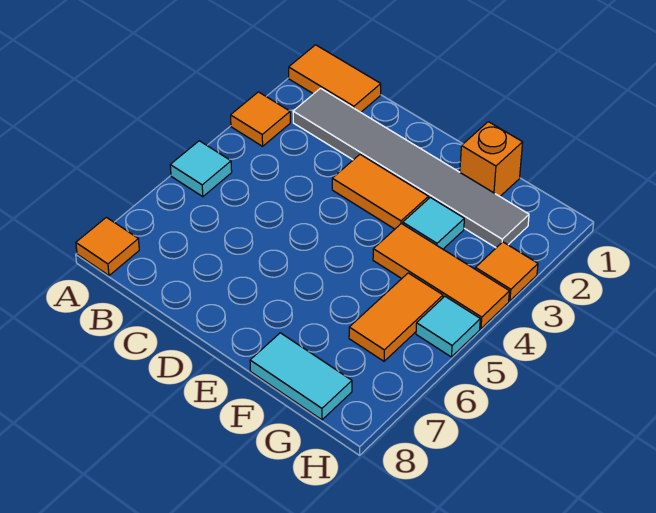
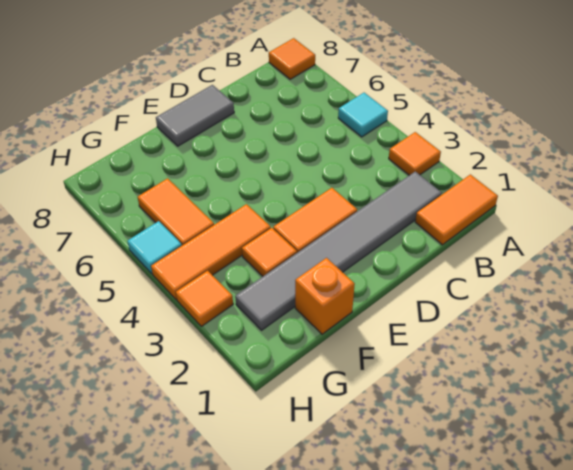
none -> grey tile D8:E8 level 1
cyan tile F3 level 1 -> orange tile F3 level 1
cyan tile F8:G8 level 1 -> none

